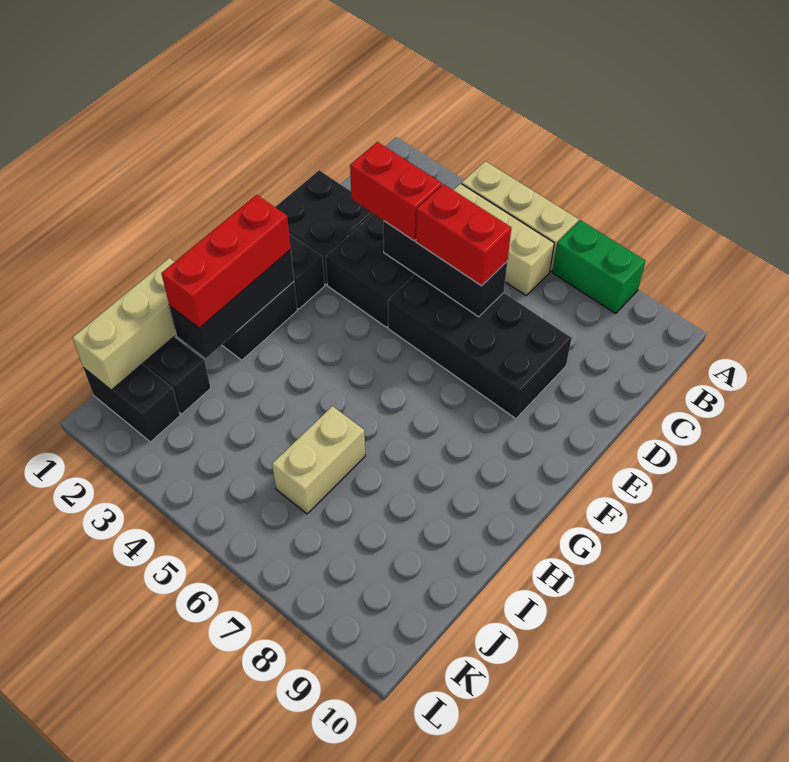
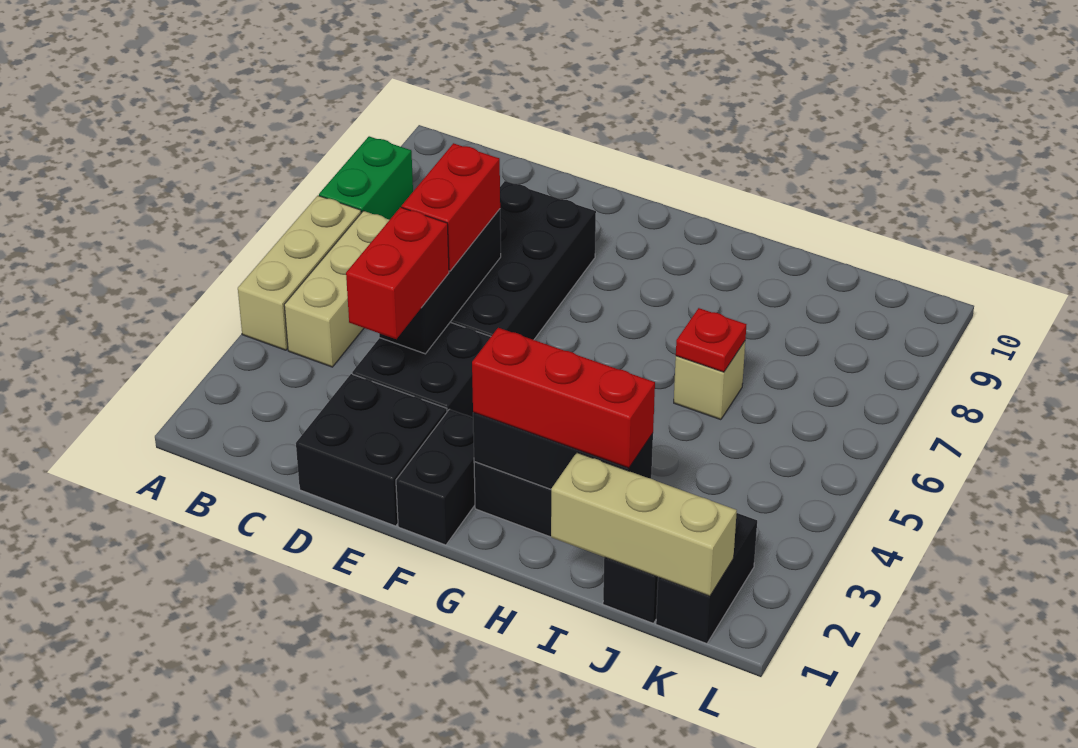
tan brick I6:J6 level 1 -> tan brick I6 level 1
none -> red plate I6 level 2

